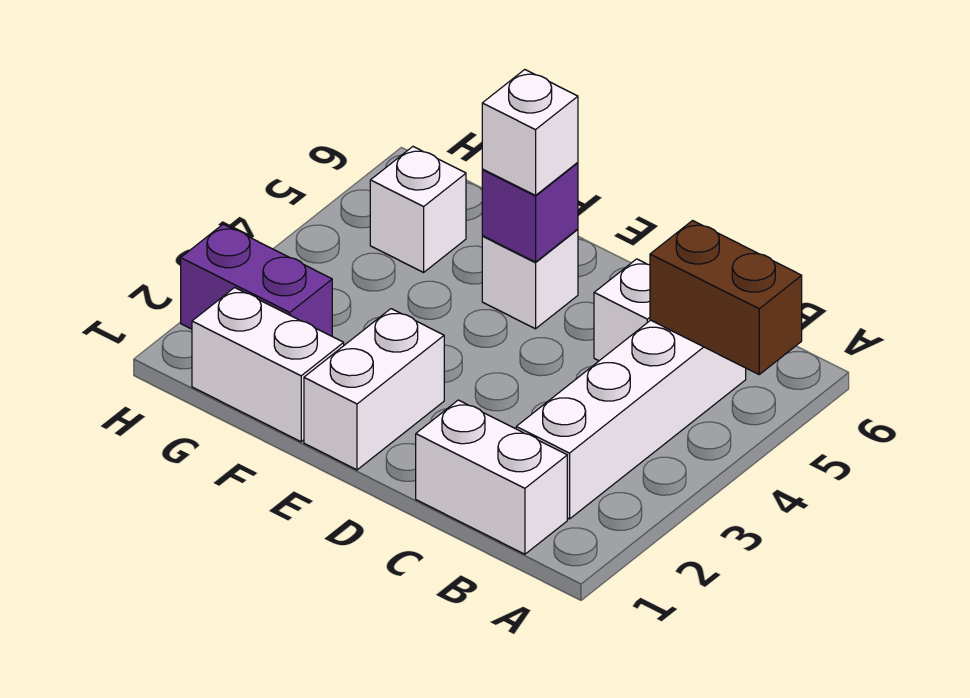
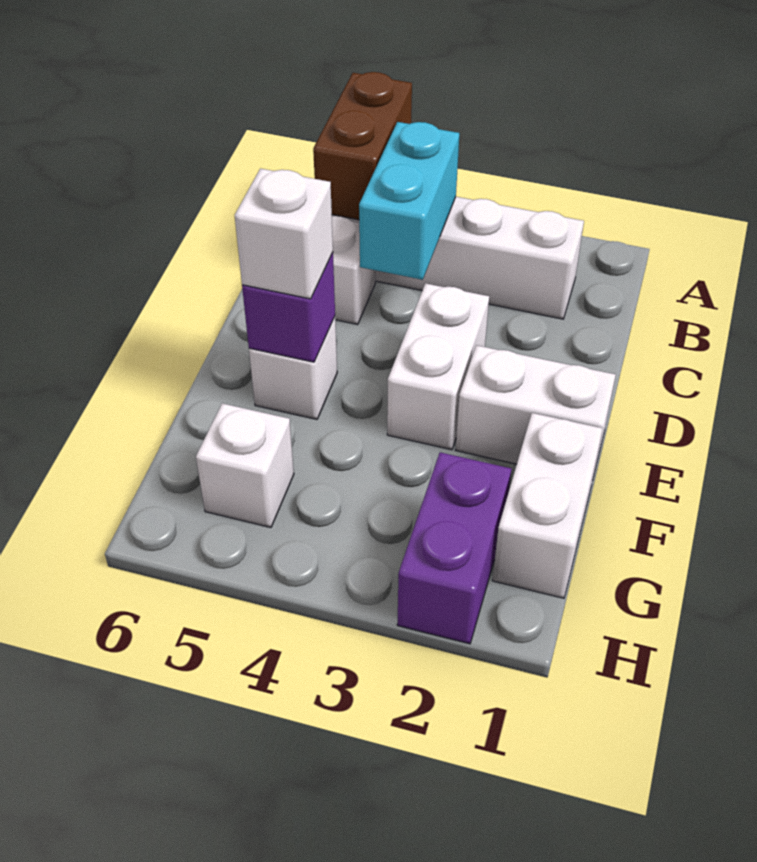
white brick B1:C1 level 1 -> white brick D3:E3 level 1
none -> cyan brick B4:C4 level 2

